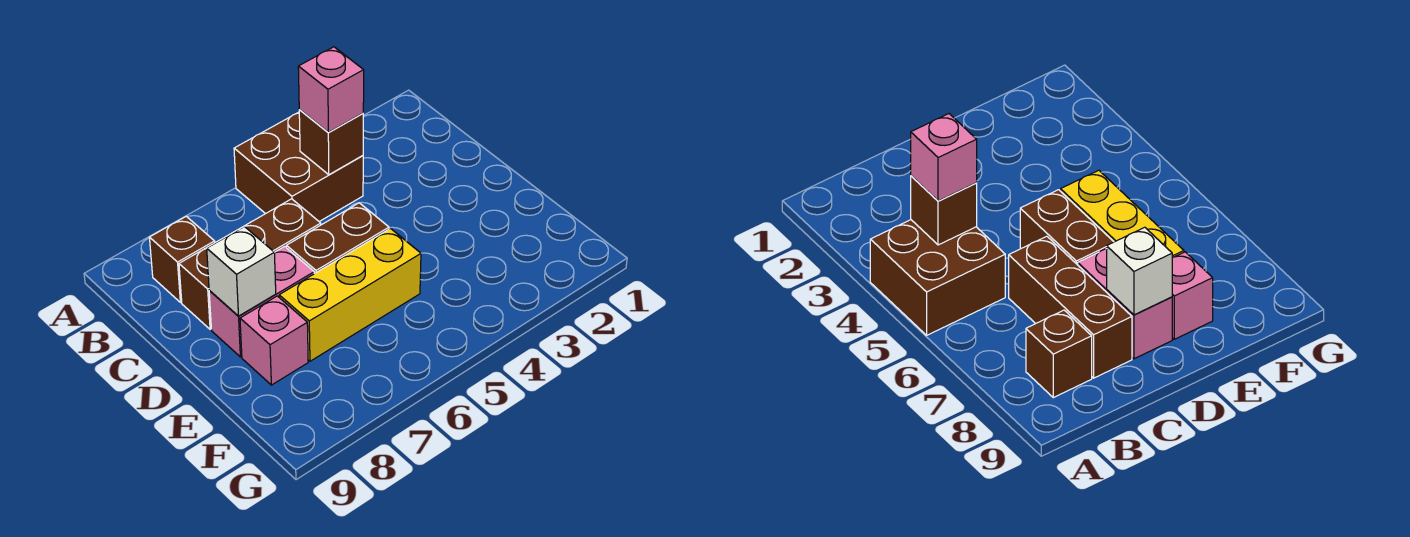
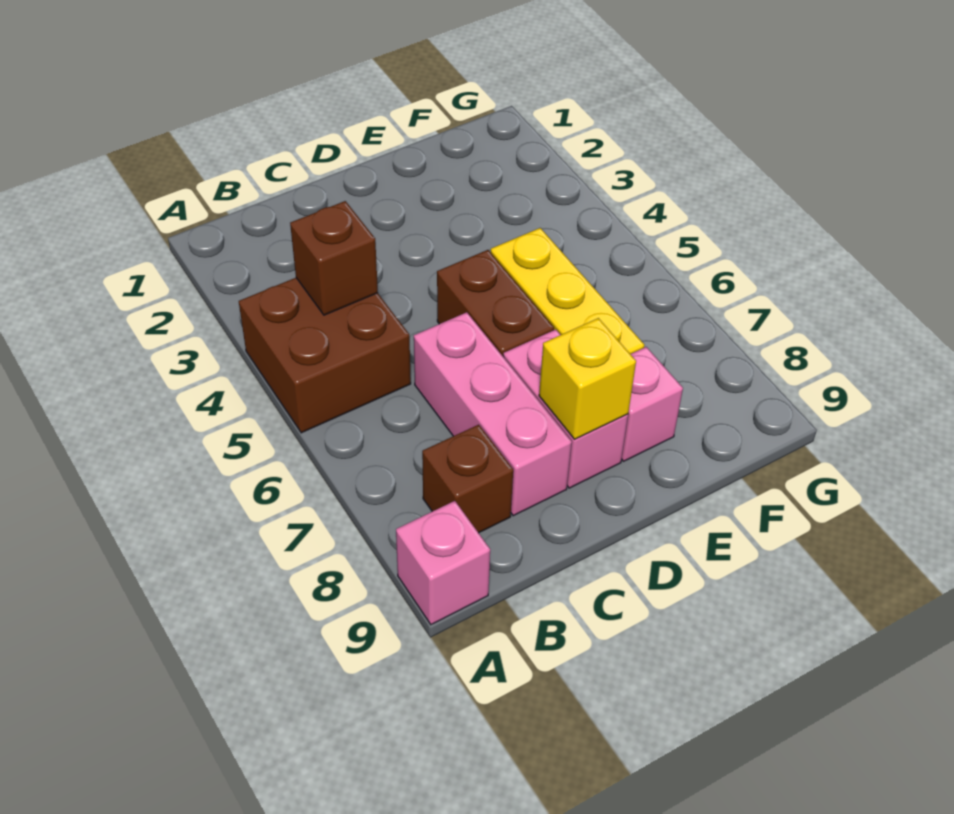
pink brick B4 level 3 -> pink brick A9 level 1
brown brick C6:C8 level 1 -> pink brick C6:C8 level 1
white brick D8 level 2 -> yellow brick D8 level 2

